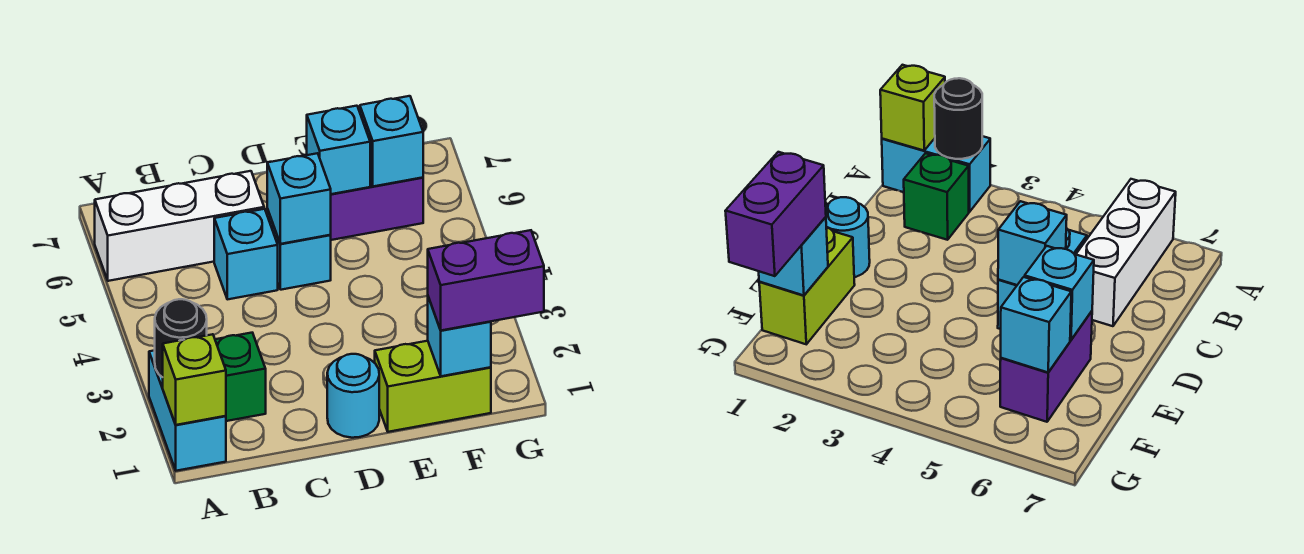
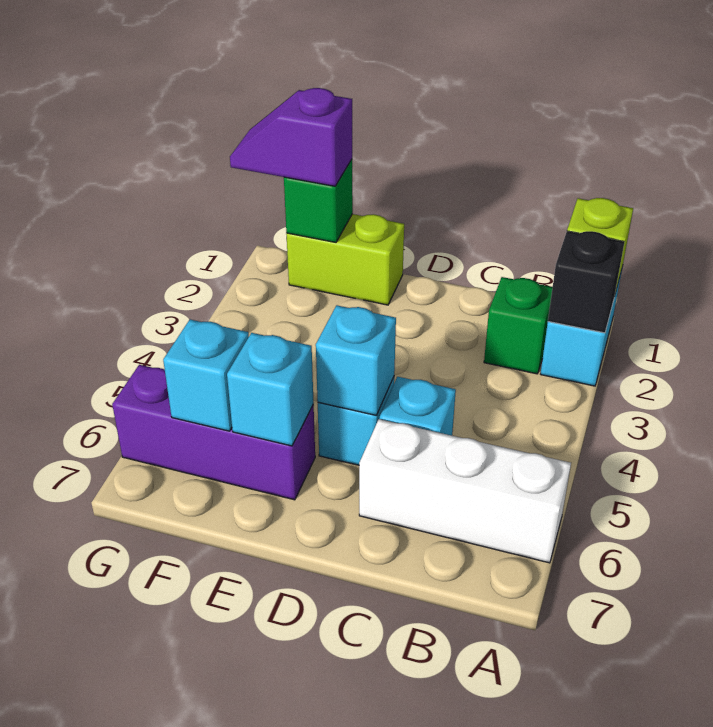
black round brick A2 level 2 -> black brick A2 level 2
cyan round brick D1 level 1 -> none
purple brick E6:F6 level 1 -> purple brick E6:G6 level 1
cyan brick F1 level 2 -> green brick F1 level 2
purple brick F1:G1 level 3 -> purple slope F1:G1 level 3 top F

